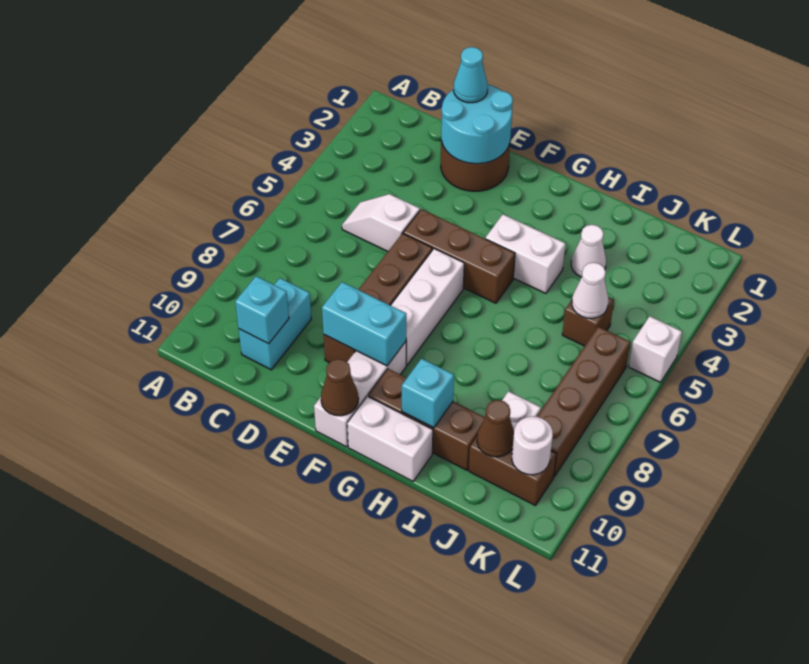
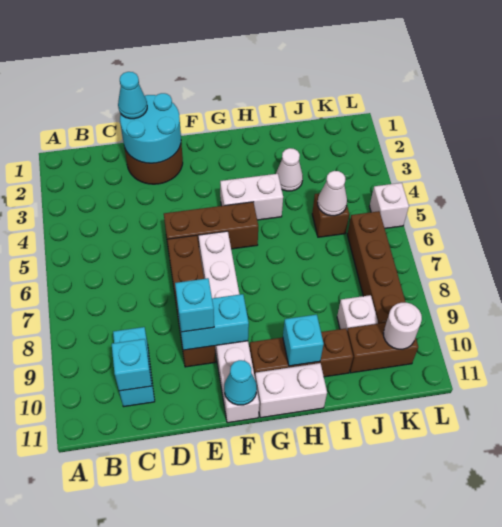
white slope C5:D5 level 1 top D -> none
none -> cyan brick E9 level 3
brown cone F11 level 2 -> cyan cone F11 level 2
brown cone J10 level 2 -> none

